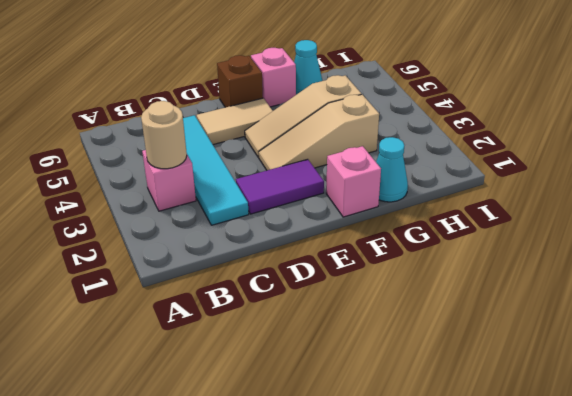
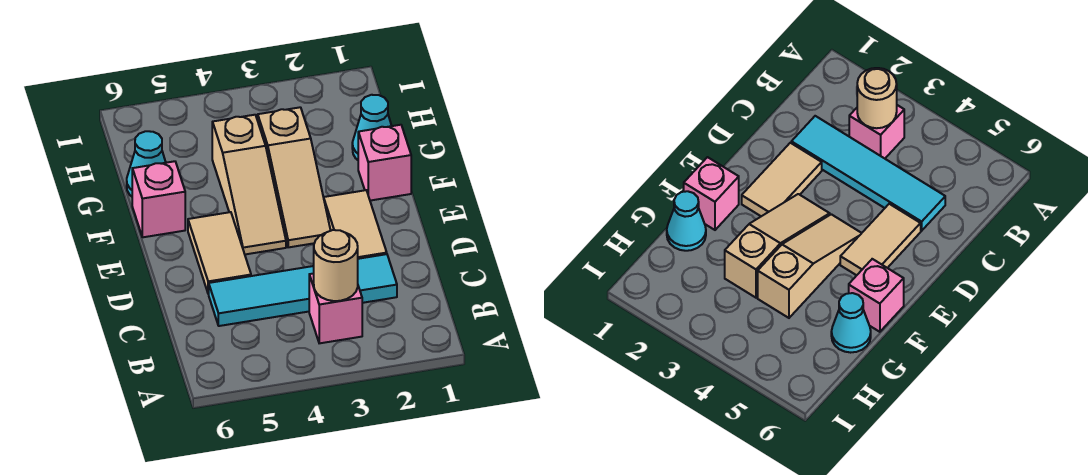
purple tile D2:E2 level 1 -> tan tile D2:E2 level 1
brown brick E6 level 1 -> none

